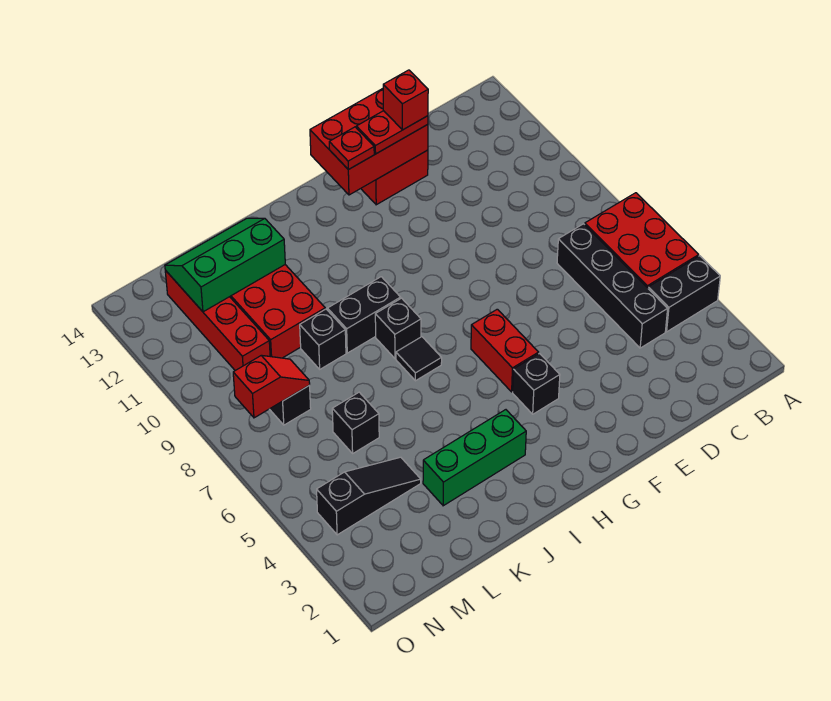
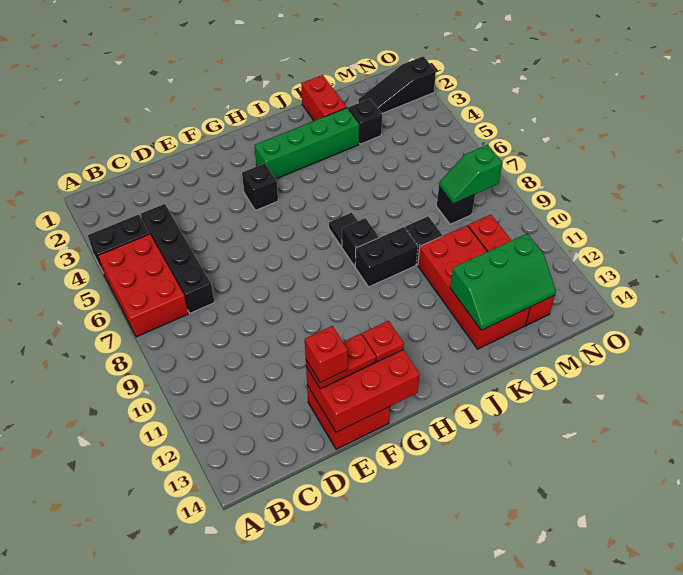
red brick G5:G6 level 1 -> red brick K1:K2 level 1
green brick I3:K3 level 1 -> green brick H3:K3 level 1
black slope L4:N4 level 1 top N -> black slope M2:O2 level 1 top O
black brick L6 level 1 -> black brick L3 level 1
red slope M8:N8 level 2 top N -> green slope M8:N8 level 2 top N

